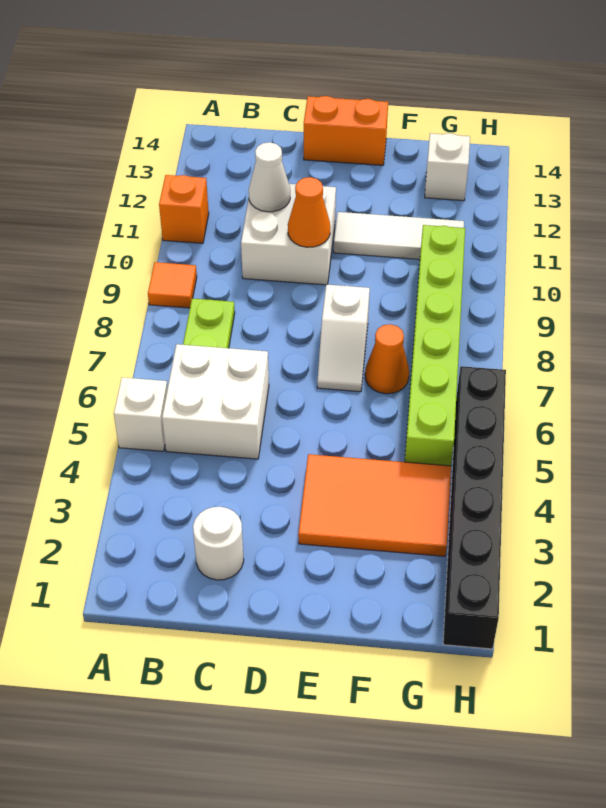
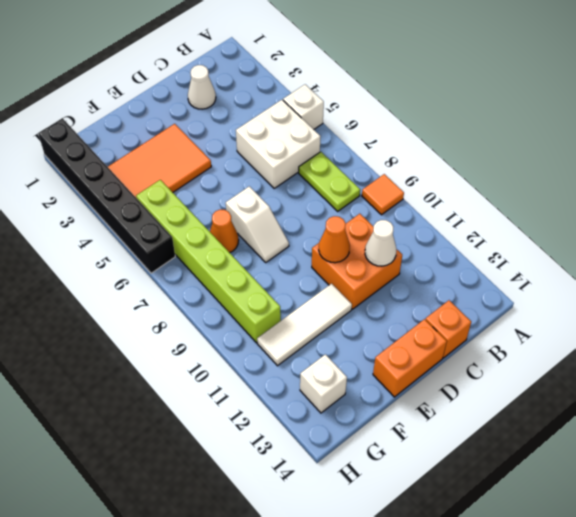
orange brick A11 level 1 -> orange brick C14 level 1
white round brick C2 level 1 -> white cone C2 level 1
white brick C10:D11 level 1 -> orange brick C10:D11 level 1
white slope E7:E8 level 1 top 8 -> white slope E7:E8 level 1 top 7

